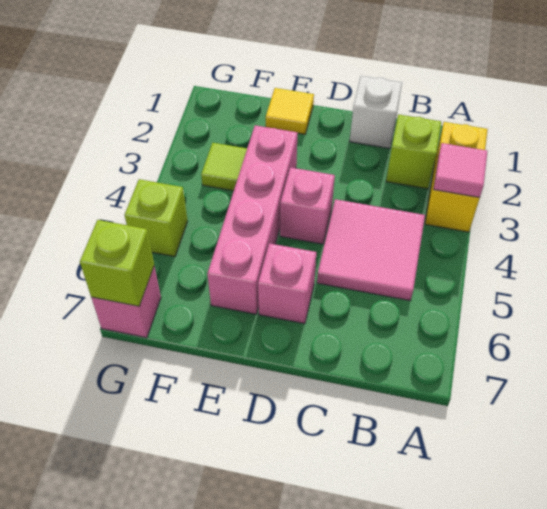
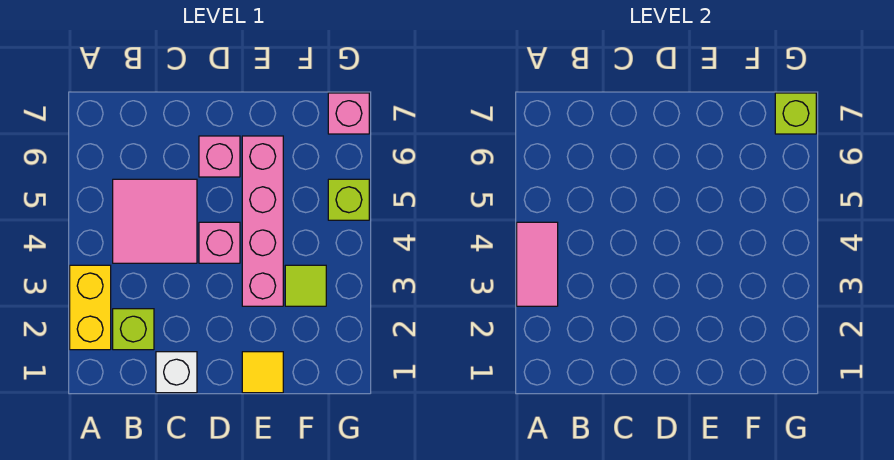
pink tile A3 level 2 -> pink tile A3:A4 level 2

